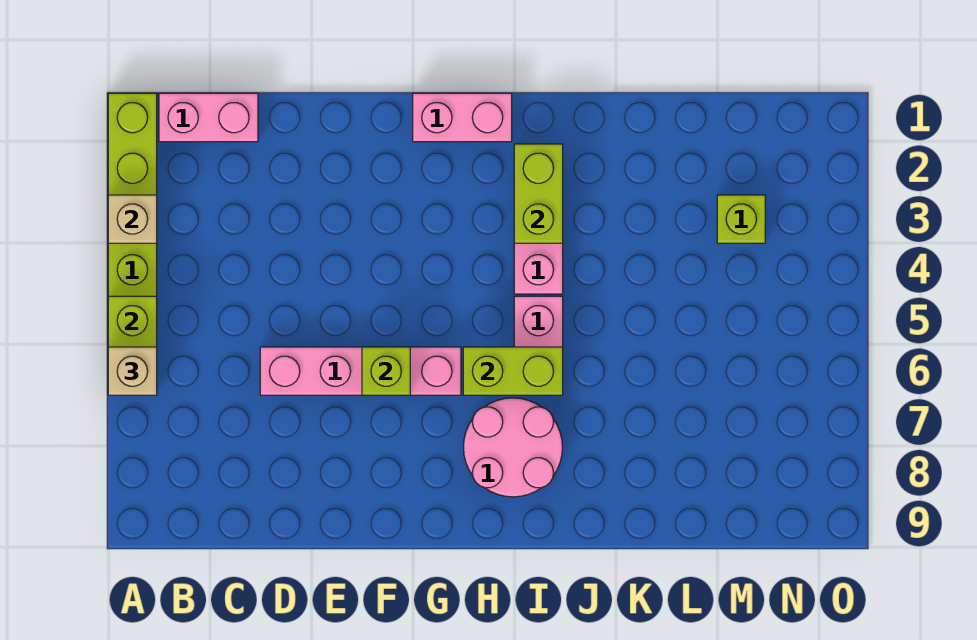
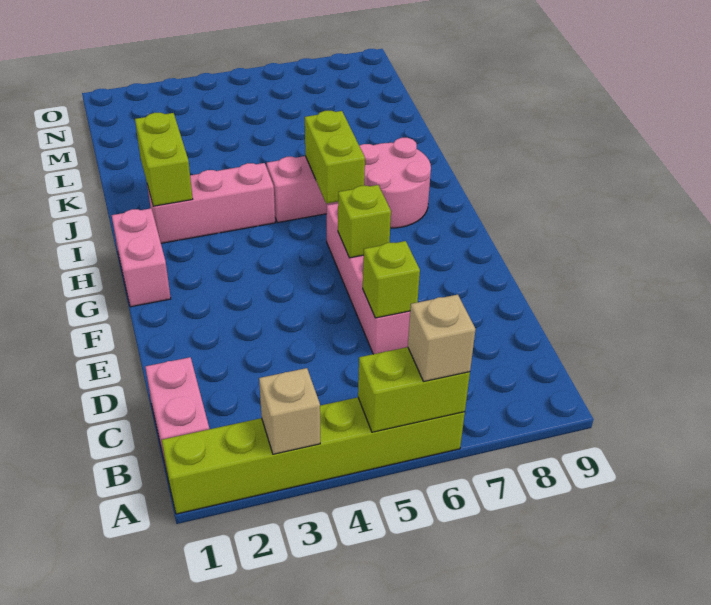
lime brick I2:I3 level 2 -> lime brick I2:J2 level 2
lime brick M3 level 1 -> lime brick D6 level 2

